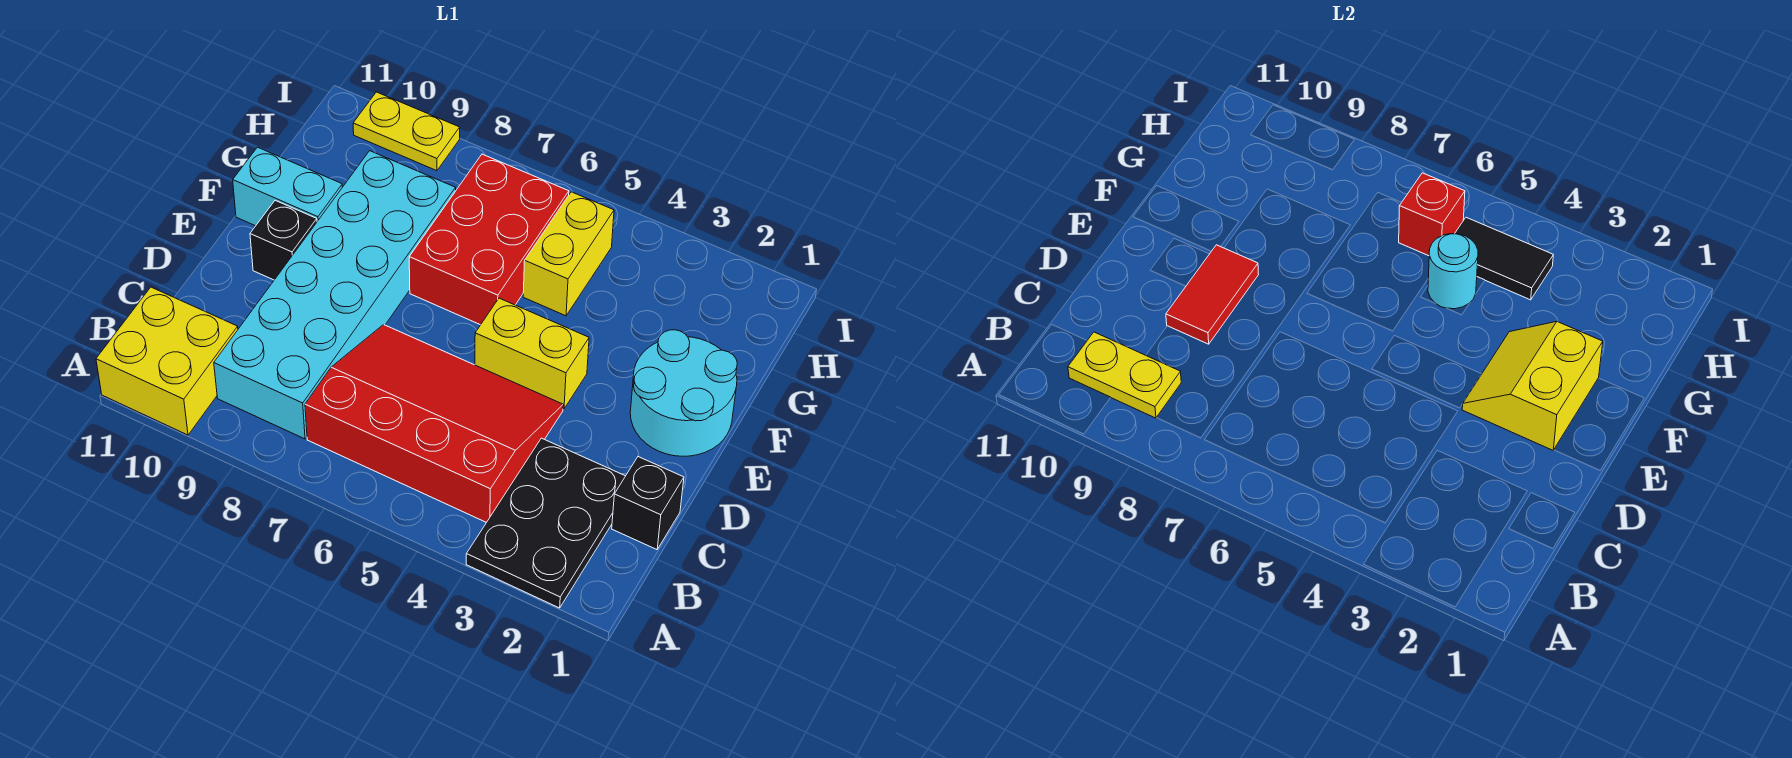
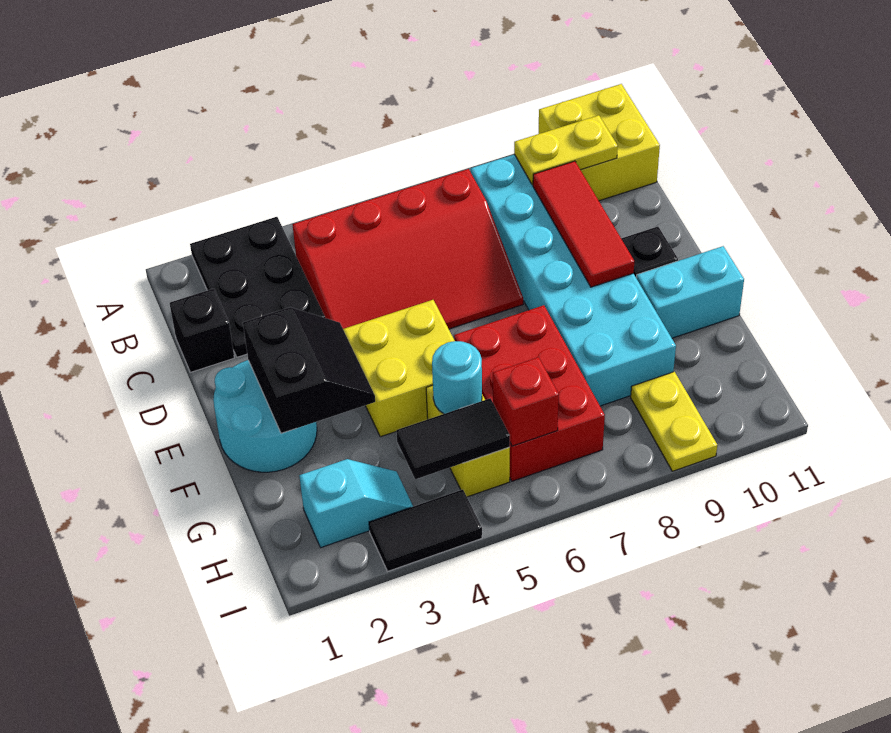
red tile D9:E9 level 2 -> red tile C9:E9 level 2
yellow slope E2:F3 level 2 top 2 -> black slope E2:F3 level 2 top 2
yellow brick E4:E5 level 1 -> yellow brick E4:F5 level 1
none -> cyan slope H2:H3 level 1 top 2
none -> black tile I3:I4 level 1
yellow plate I9:I10 level 1 -> yellow plate H9:I9 level 1

